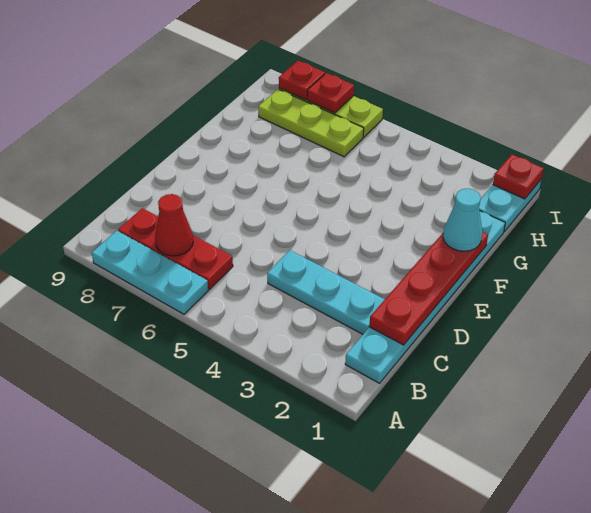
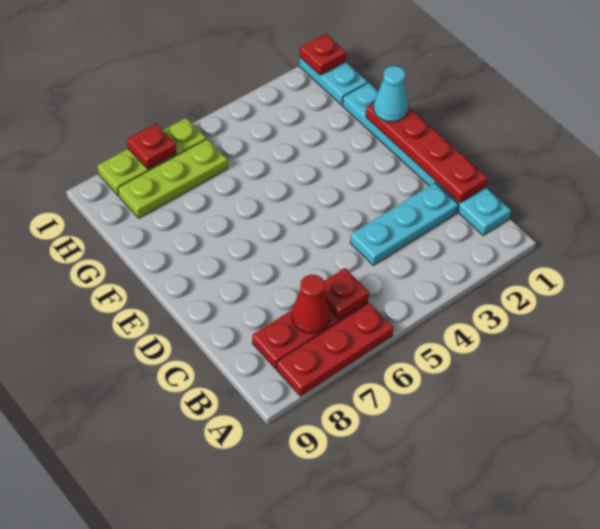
cyan plate A6:A8 level 1 -> red plate A6:A8 level 1
red plate I8 level 2 -> red plate B6 level 2

